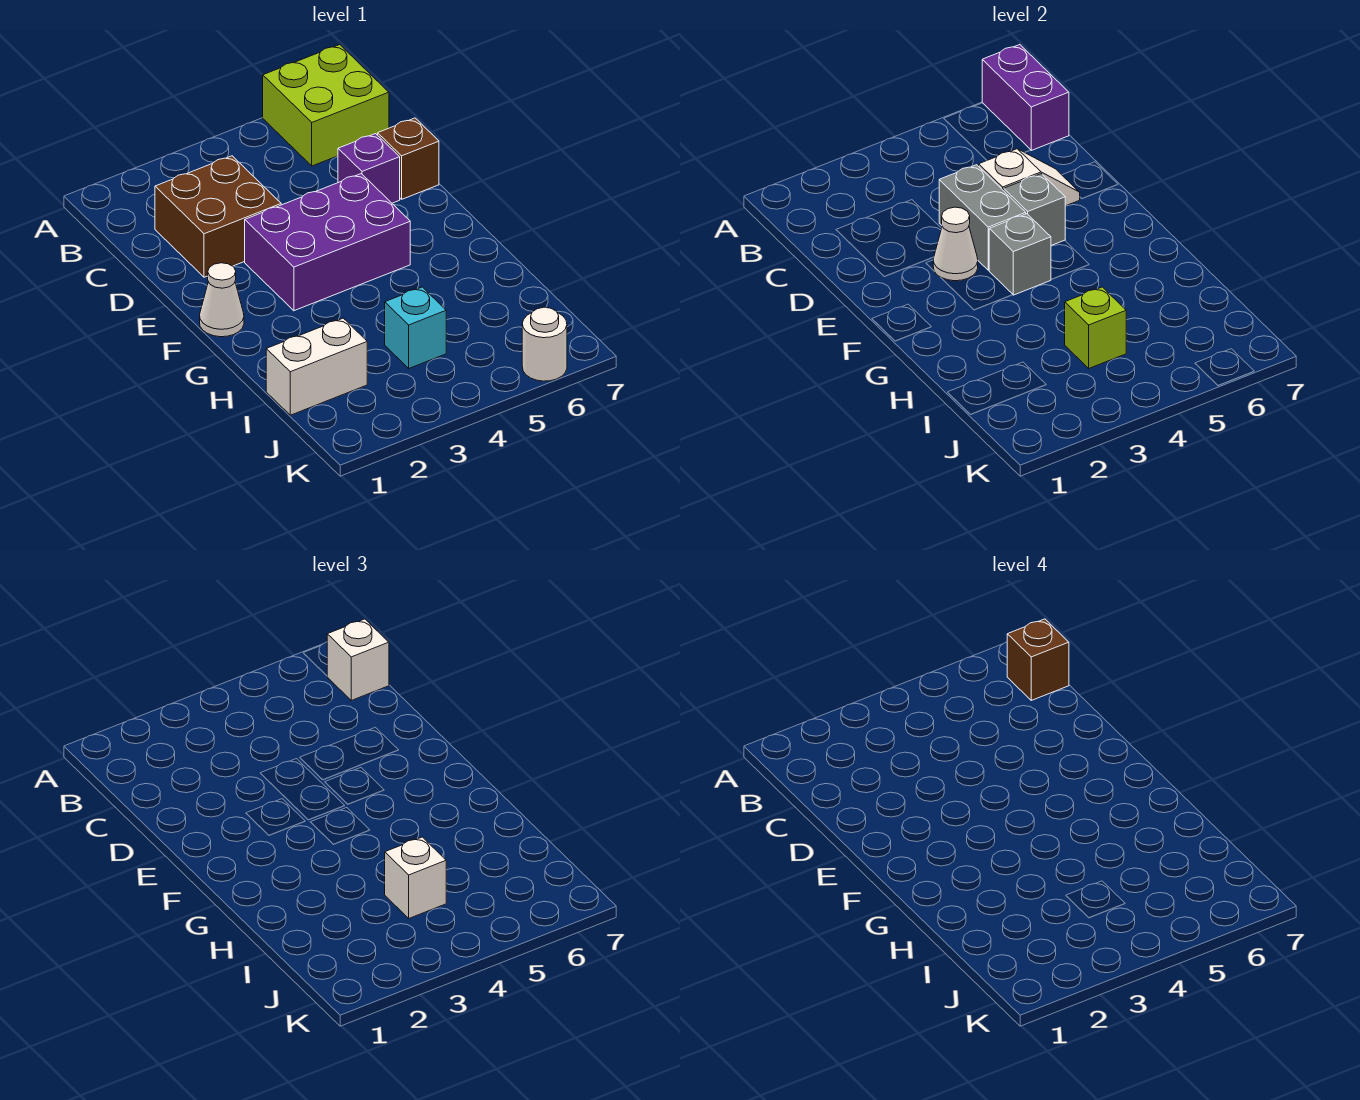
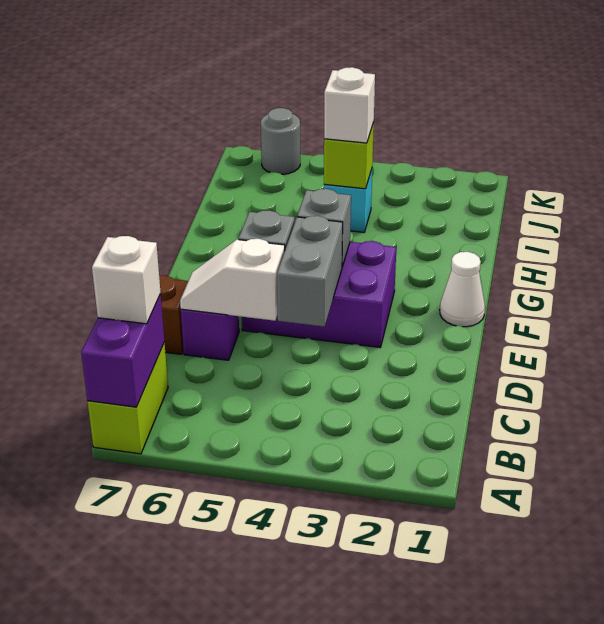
lime brick A6:B7 level 1 -> lime brick A7:B7 level 1
brown brick B7 level 4 -> none
brown brick C2:D3 level 1 -> none
white cone E3 level 2 -> none
white brick I1:I2 level 1 -> none
white round brick K6 level 1 -> grey round brick K6 level 1

